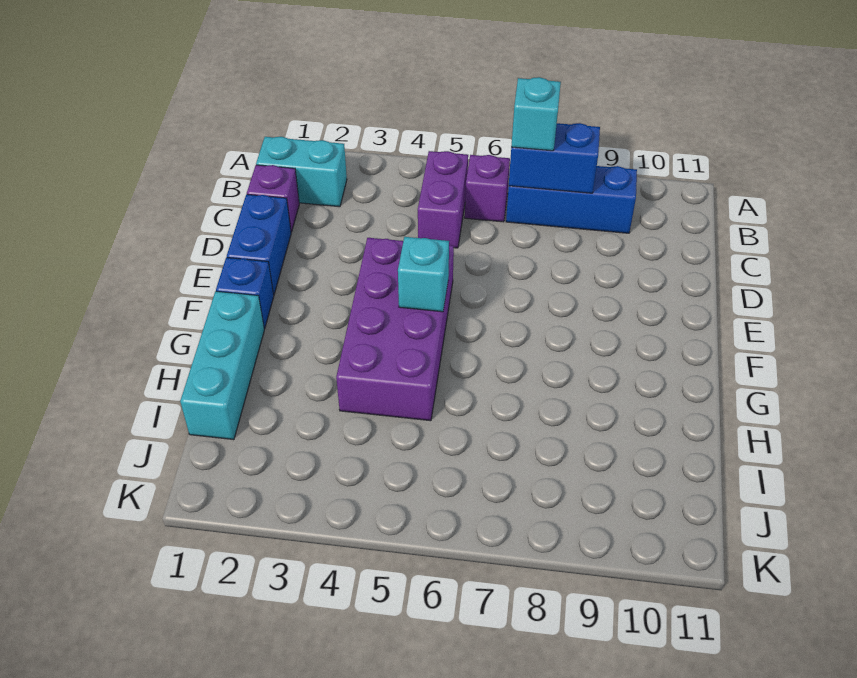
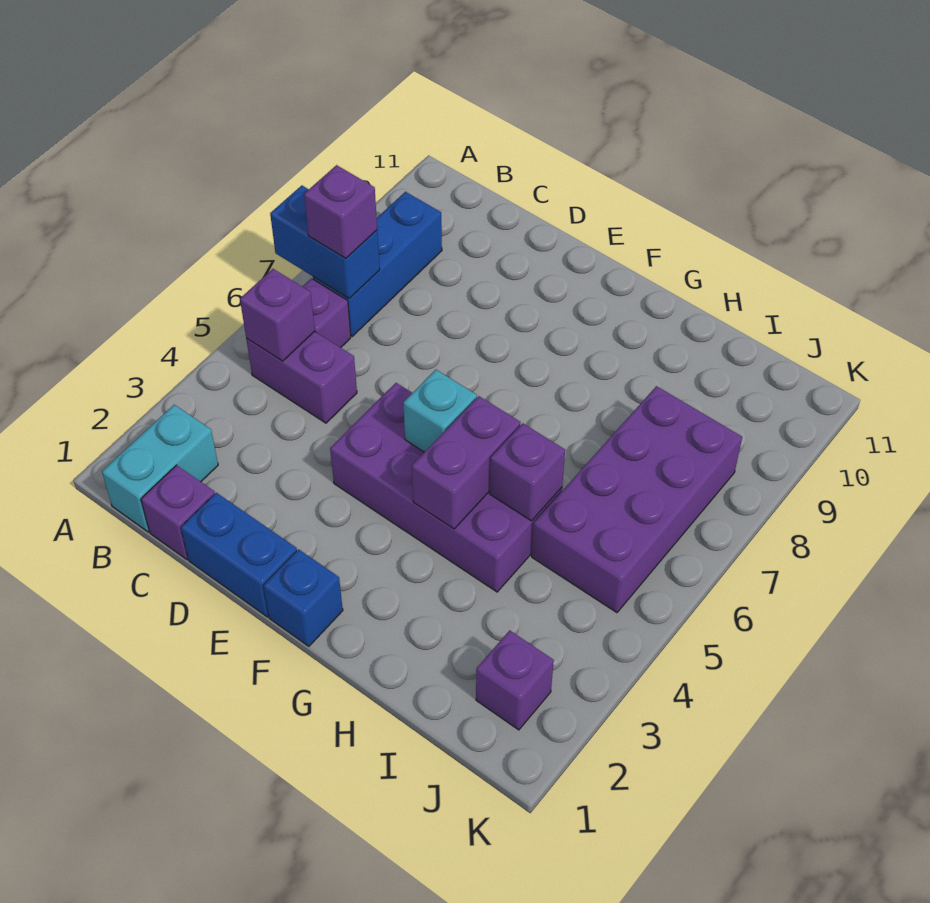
none -> purple brick B5 level 2
blue brick B7:B8 level 2 -> blue brick A7:B7 level 2
cyan brick B7 level 3 -> purple brick B7 level 3
cyan brick G1:I1 level 1 -> none
none -> purple brick G4:G5 level 2
none -> purple brick H5 level 2
none -> purple brick I5:J8 level 1
none -> purple brick J2 level 1

